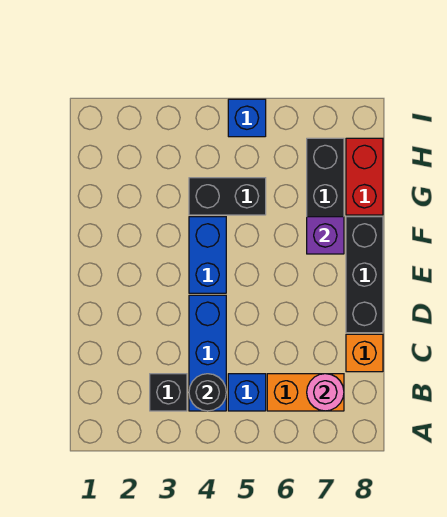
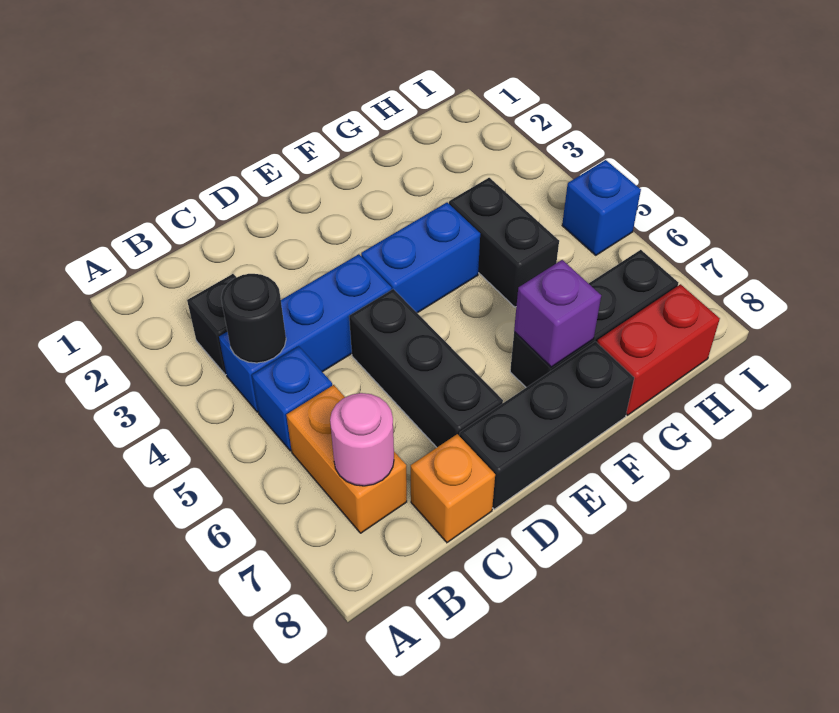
none -> black brick D5:D7 level 1

